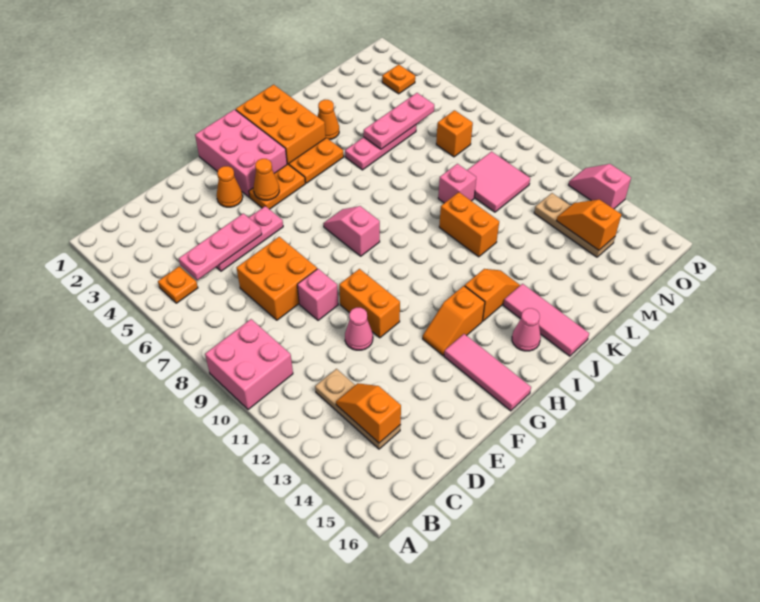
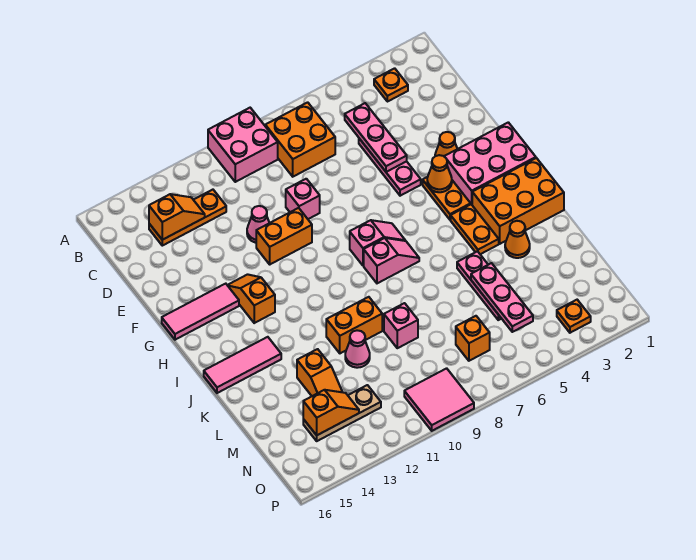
orange plate B5 level 1 -> orange plate B3 level 1
tan plate C12:C14 level 1 -> orange plate C12:C14 level 1
orange brick D7:E8 level 1 -> orange brick B7:C8 level 1
orange slope I13:J13 level 1 top I -> orange slope L13:M13 level 1 top L
pink cone I15 level 1 -> pink cone L11 level 1
pink tile M9:N10 level 1 -> pink tile O9:P10 level 1
pink slope P12:P13 level 1 top 13 -> pink slope I7:I8 level 1 top 8

